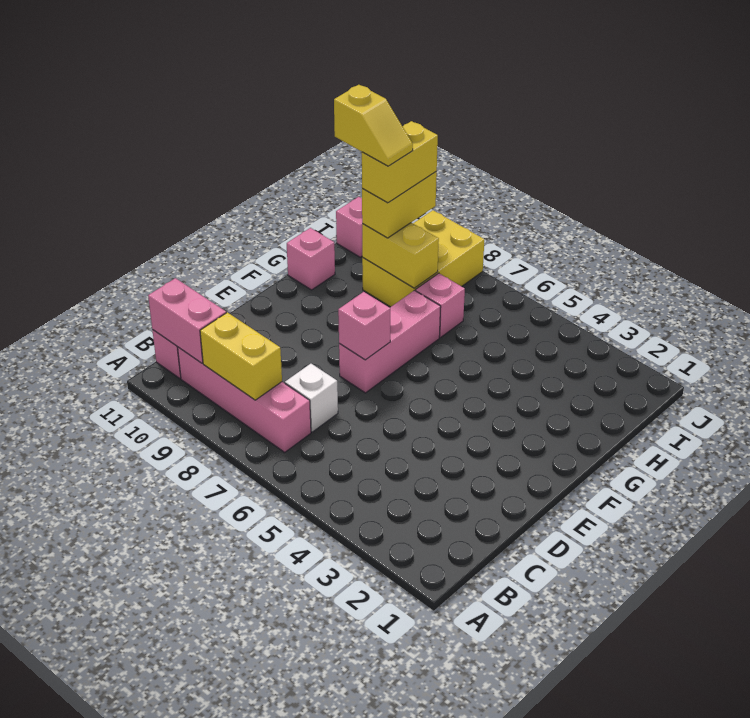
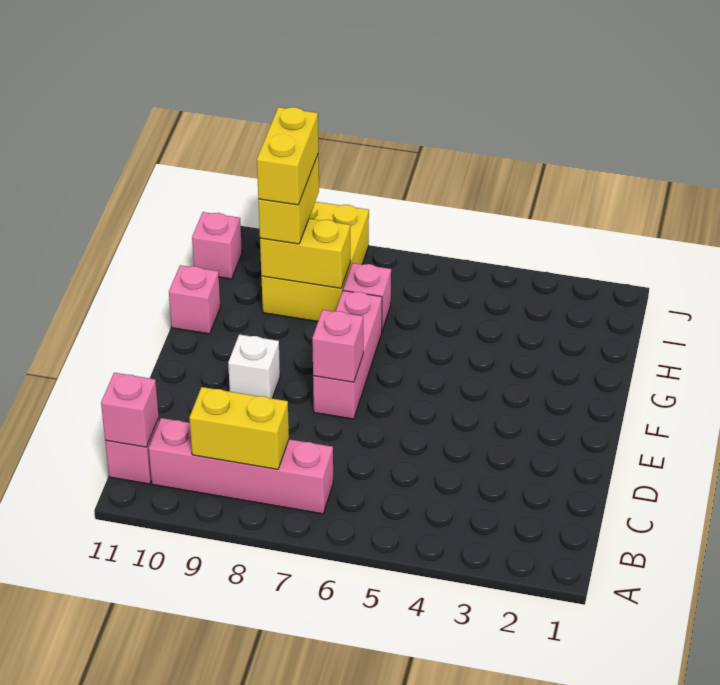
pink brick B10:B11 level 2 -> pink brick B11 level 2
white brick C7 level 1 -> white brick E9 level 1
yellow slope H9:H10 level 5 top 10 -> none

